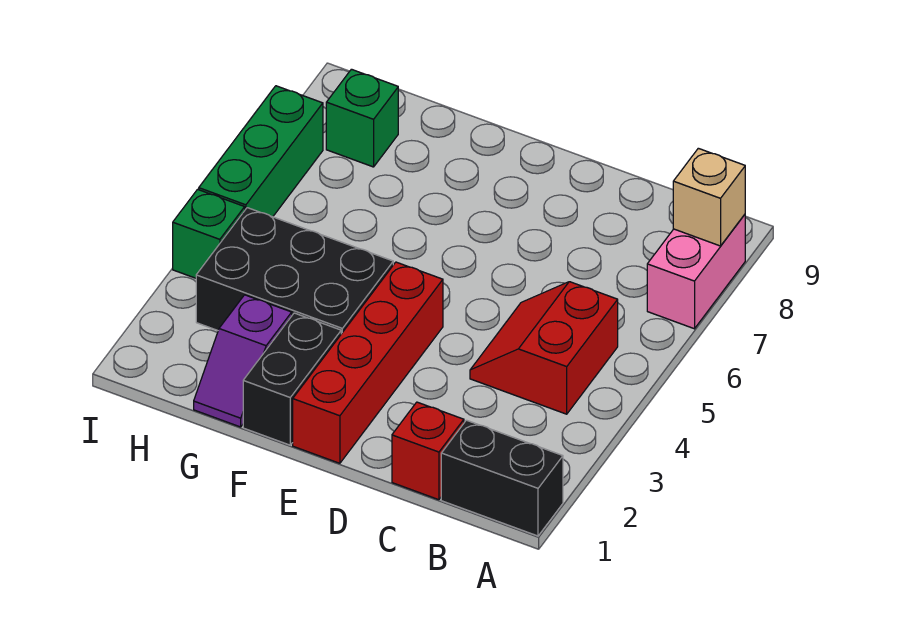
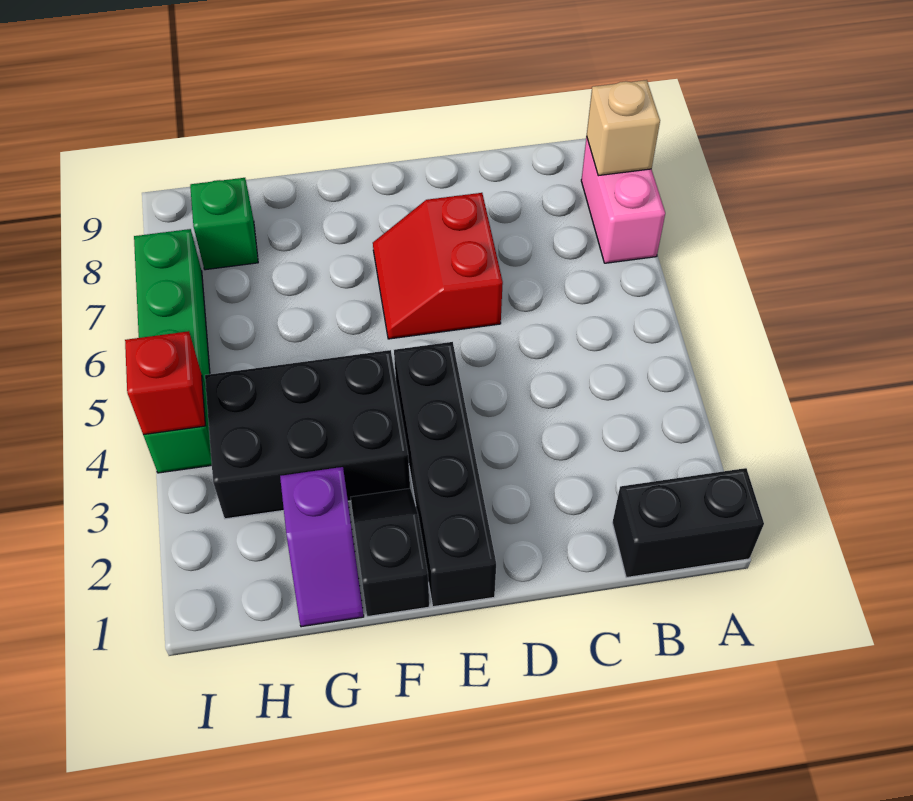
red slope B4:C5 level 1 top B -> red slope D6:E7 level 1 top D
red brick C1 level 1 -> red brick I4 level 2
red brick E1:E4 level 1 -> black brick E1:E4 level 1
black brick F1:F2 level 1 -> black slope F1:F2 level 1 top 1

